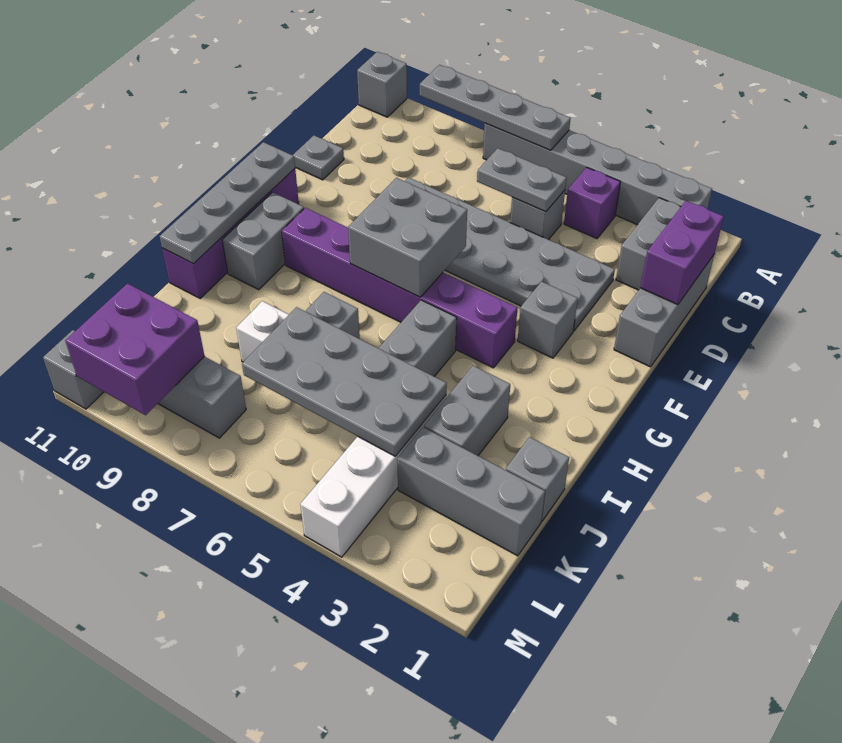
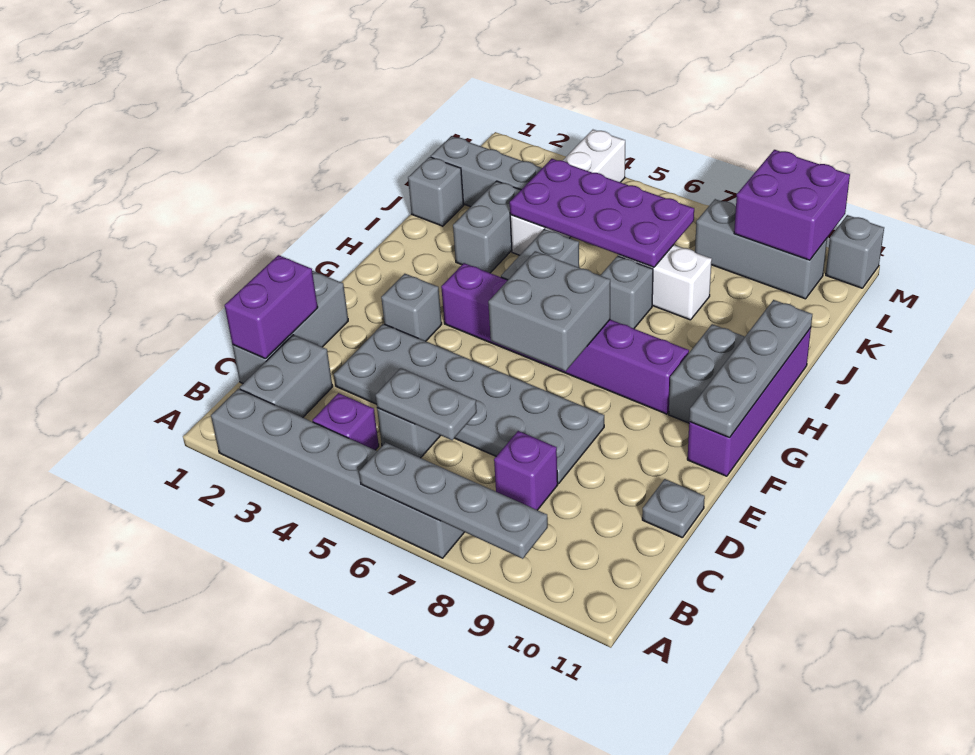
grey brick A11 level 1 -> none
none -> purple brick C8 level 1
grey plate J4:K7 level 2 -> purple plate J4:K7 level 2

